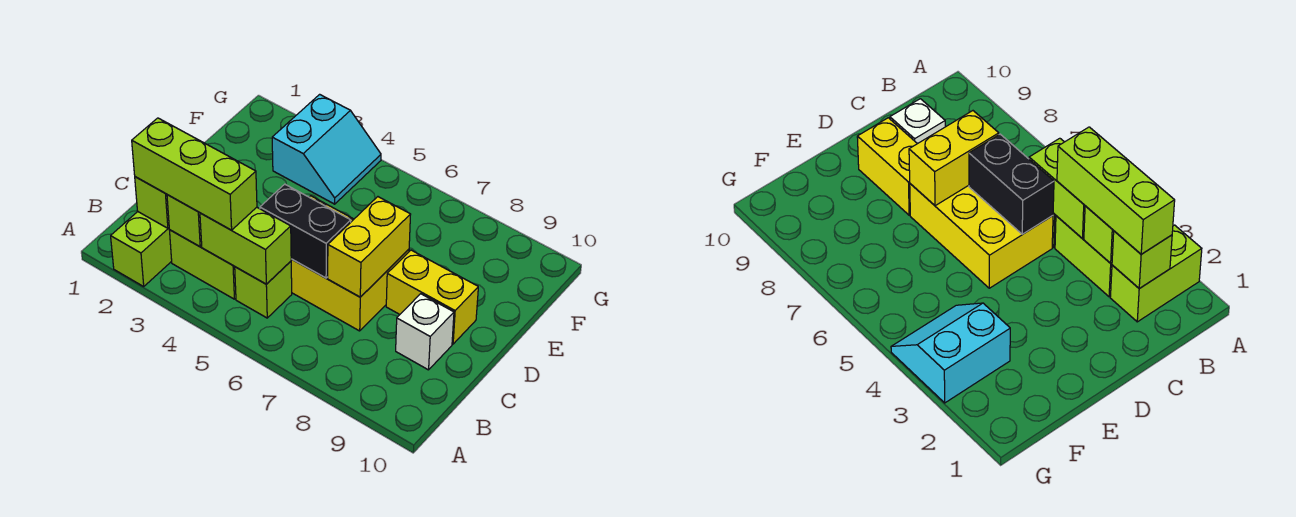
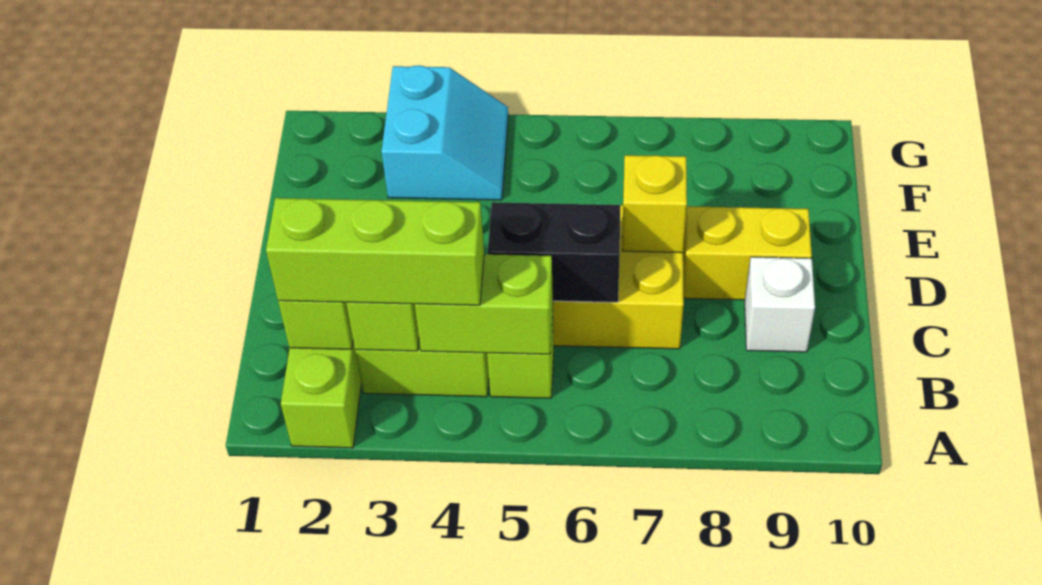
yellow brick C7:D7 level 2 -> yellow brick D7 level 2

